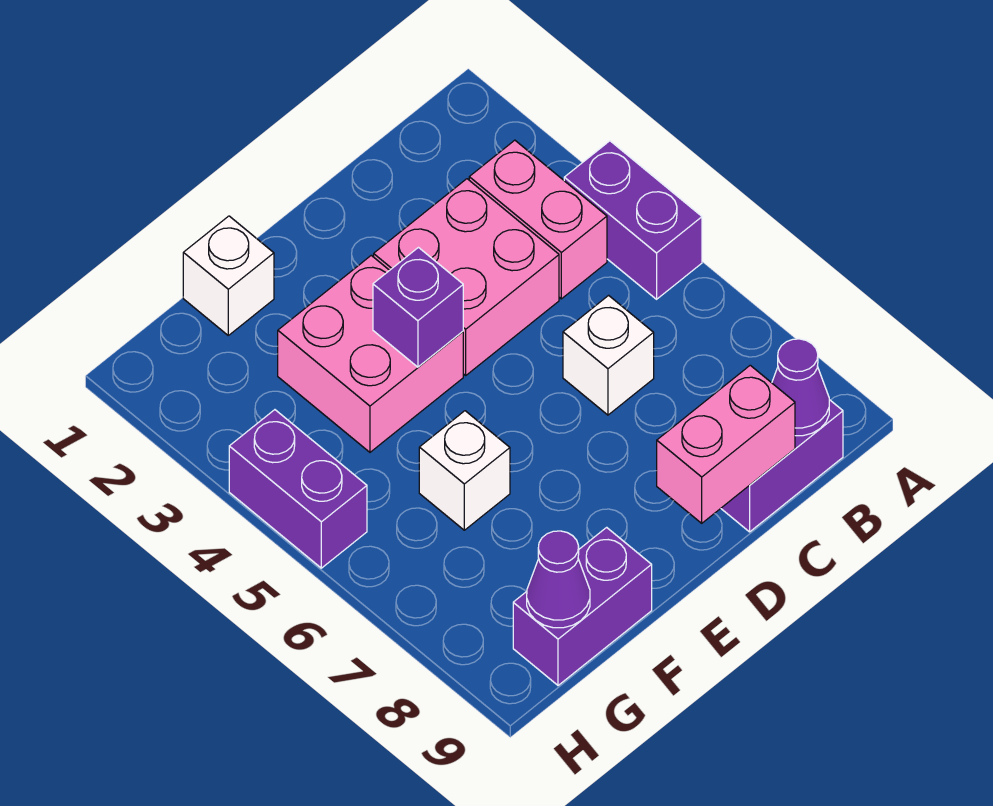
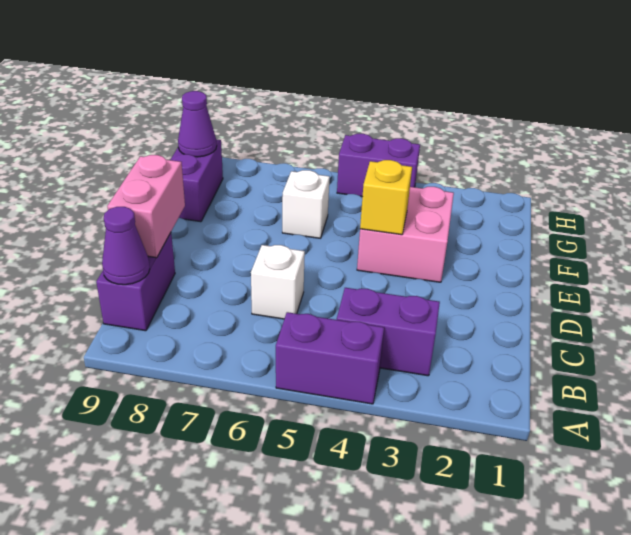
pink brick B3:B4 level 1 -> purple brick B3:B4 level 1
pink brick C3:D4 level 1 -> none
purple brick E4 level 2 -> yellow brick E4 level 2
white brick F1 level 1 -> none

